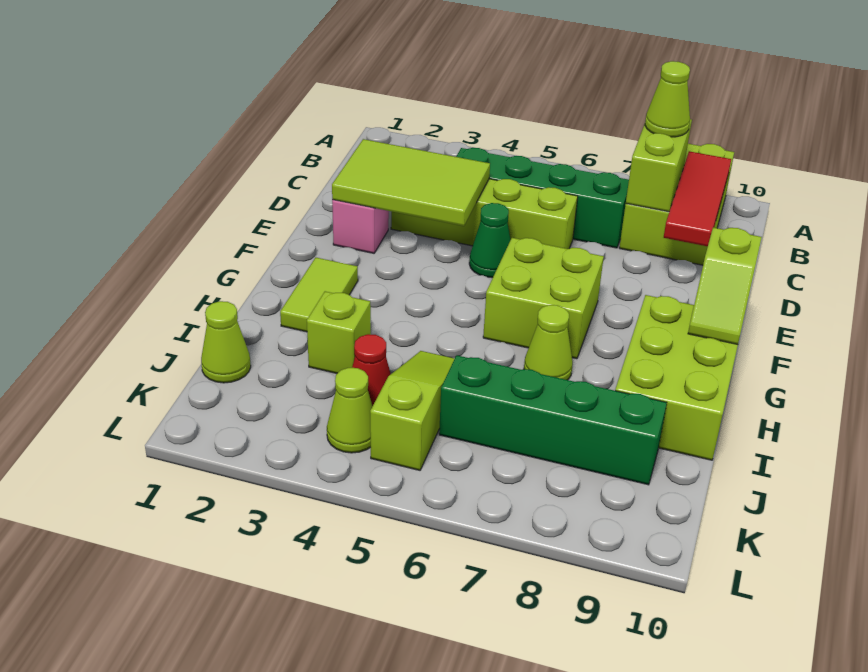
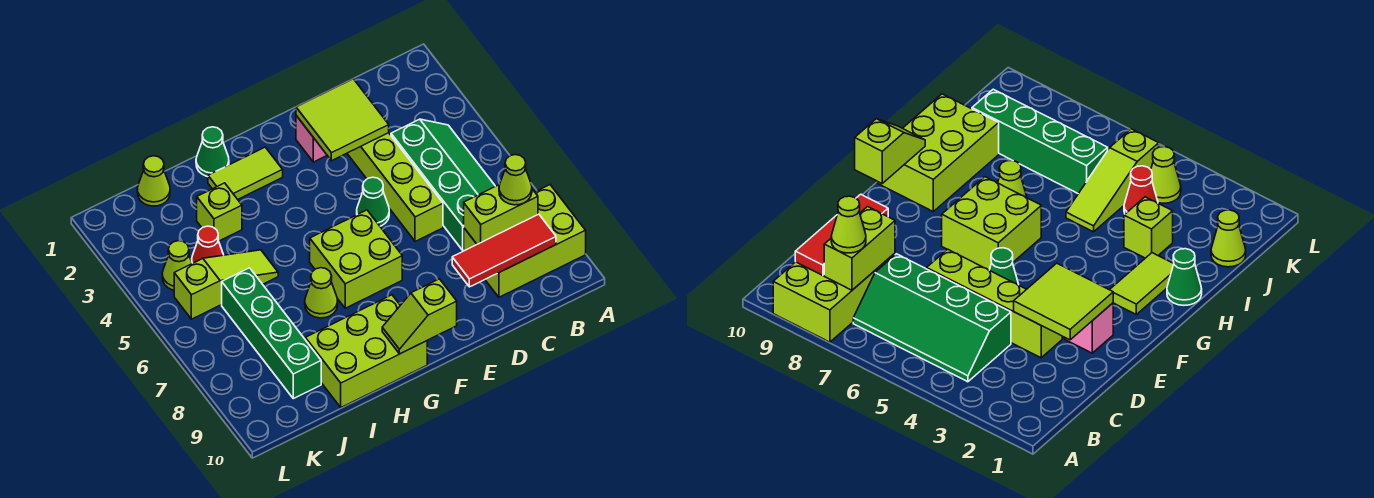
lime tile D2:E4 level 2 -> lime tile D2:E3 level 2
none -> green cone H1 level 1

